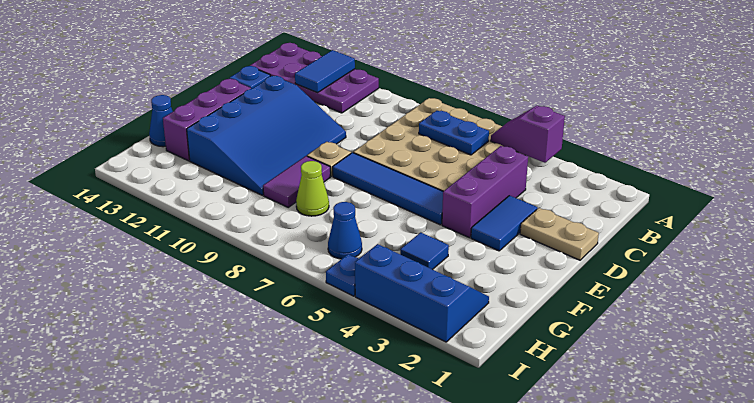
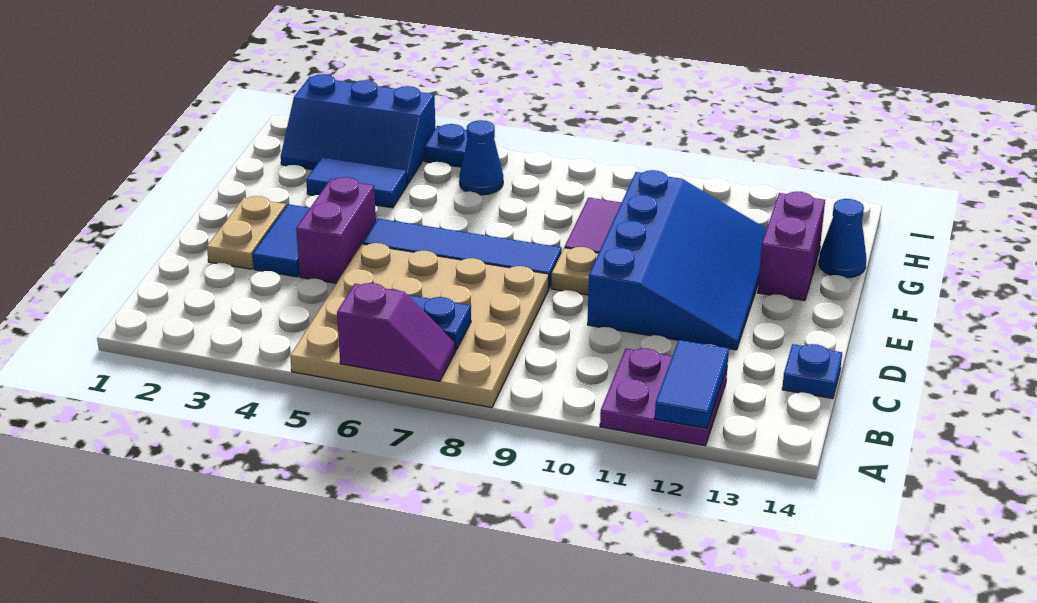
purple slope A4:A5 level 2 top 4 -> purple slope A6:A7 level 2 top 6
purple plate A11:B14 level 1 -> purple plate A11:B12 level 1
purple brick C4:E4 level 1 -> purple brick D4:E4 level 1
tan plate D1:D2 level 1 -> tan plate D2:E2 level 1
blue slope D10:G12 level 1 top 12 -> blue slope D10:G12 level 1 top 10
purple brick E13:G13 level 1 -> purple brick F13:G13 level 1
blue tile G4 level 1 -> blue tile G3:G4 level 1
lime cone G8 level 1 -> none

